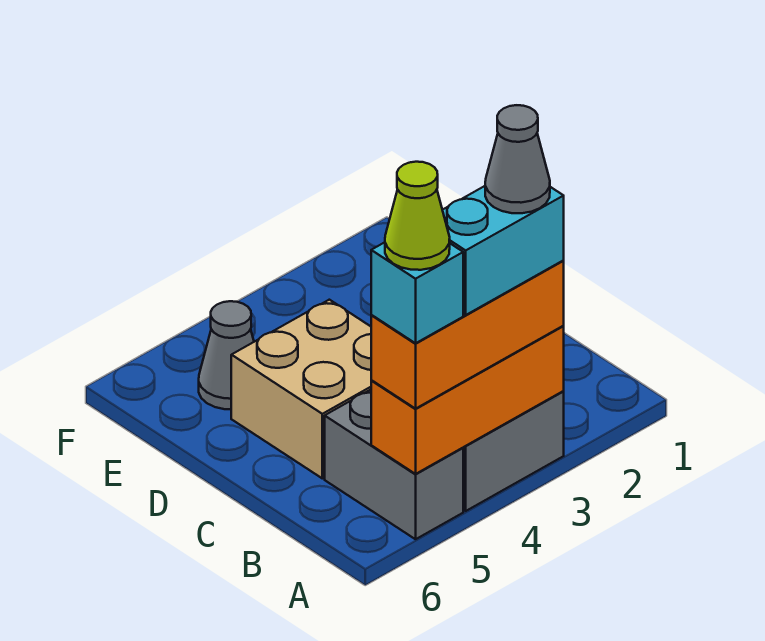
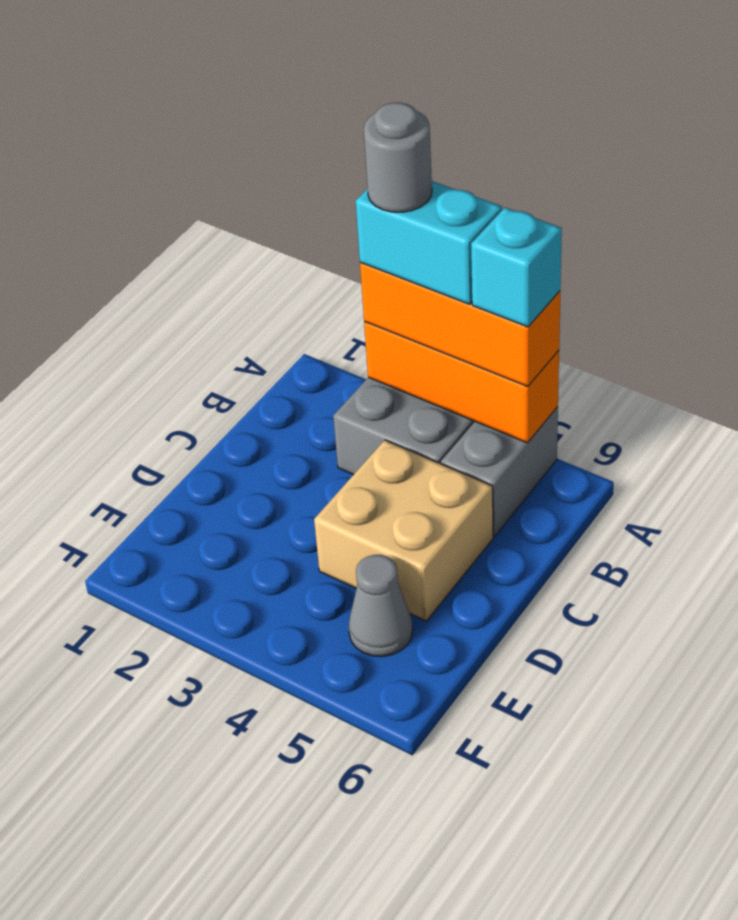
grey cone A3 level 5 -> grey round brick A3 level 5
lime cone A5 level 5 -> none

